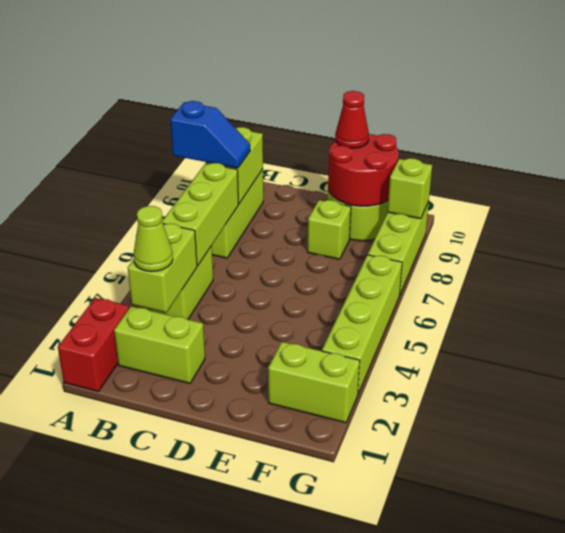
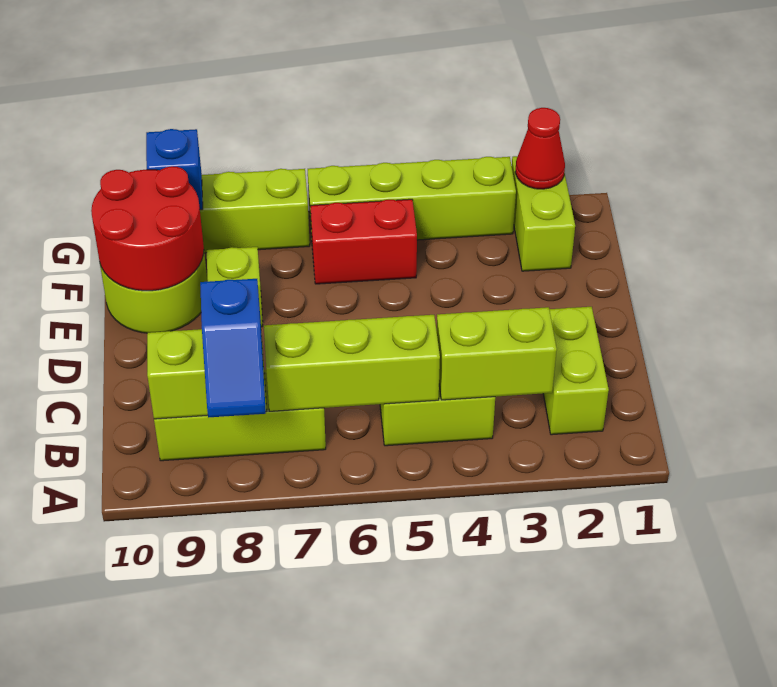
red brick A1:A2 level 1 -> red brick F5:F6 level 1
blue slope A8:B8 level 3 top A -> blue slope A8:B8 level 3 top B
lime cone B3 level 3 -> none
red cone E10 level 3 -> red cone G2 level 2
lime brick G9 level 2 -> blue brick G9 level 2

